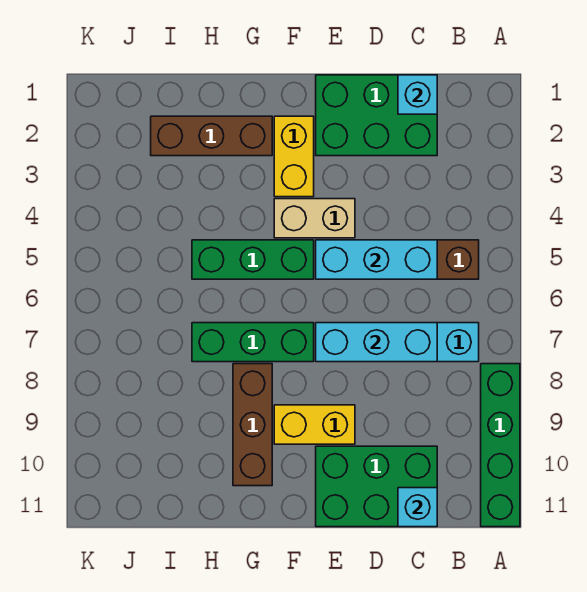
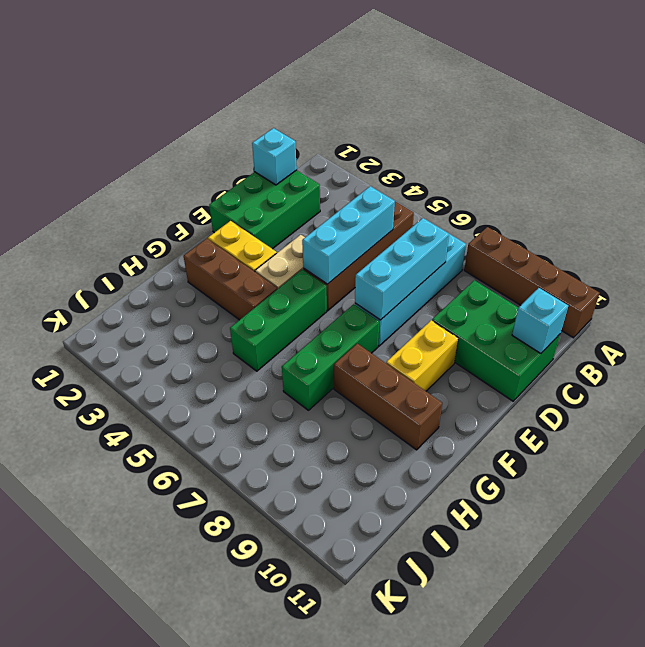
green brick A8:A11 level 1 -> brown brick A8:A11 level 1
green brick C10:E11 level 1 -> green brick C9:D11 level 1
brown brick G2:I2 level 1 -> brown brick G2:G4 level 1

